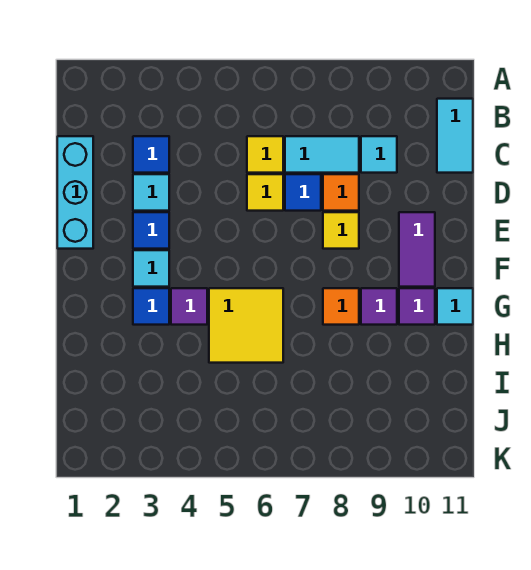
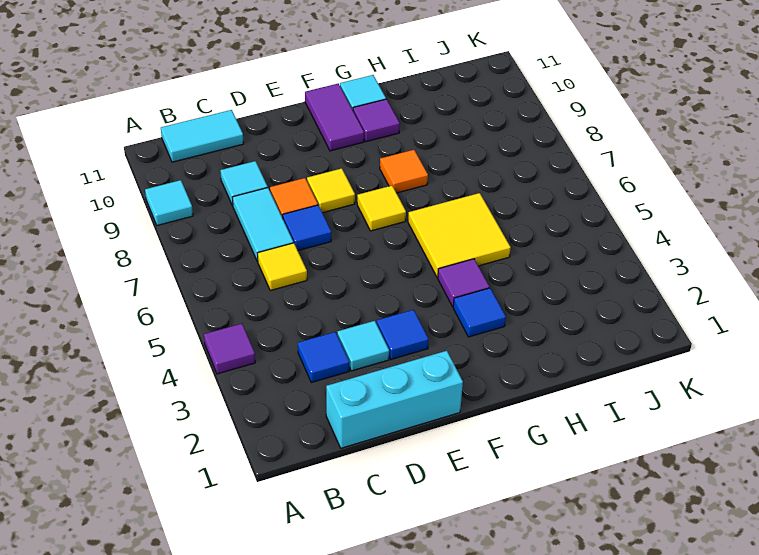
yellow tile D6 level 1 -> yellow tile F7 level 1
purple tile E10:F10 level 1 -> purple tile F10:F11 level 1
cyan tile F3 level 1 -> cyan tile A9 level 1
purple tile G9 level 1 -> purple tile A4 level 1

